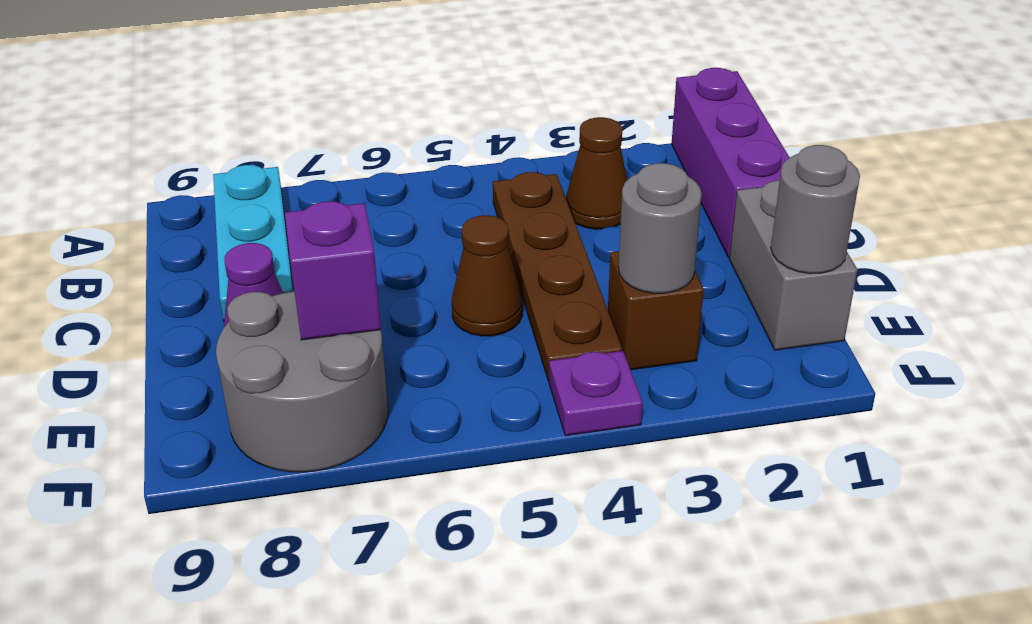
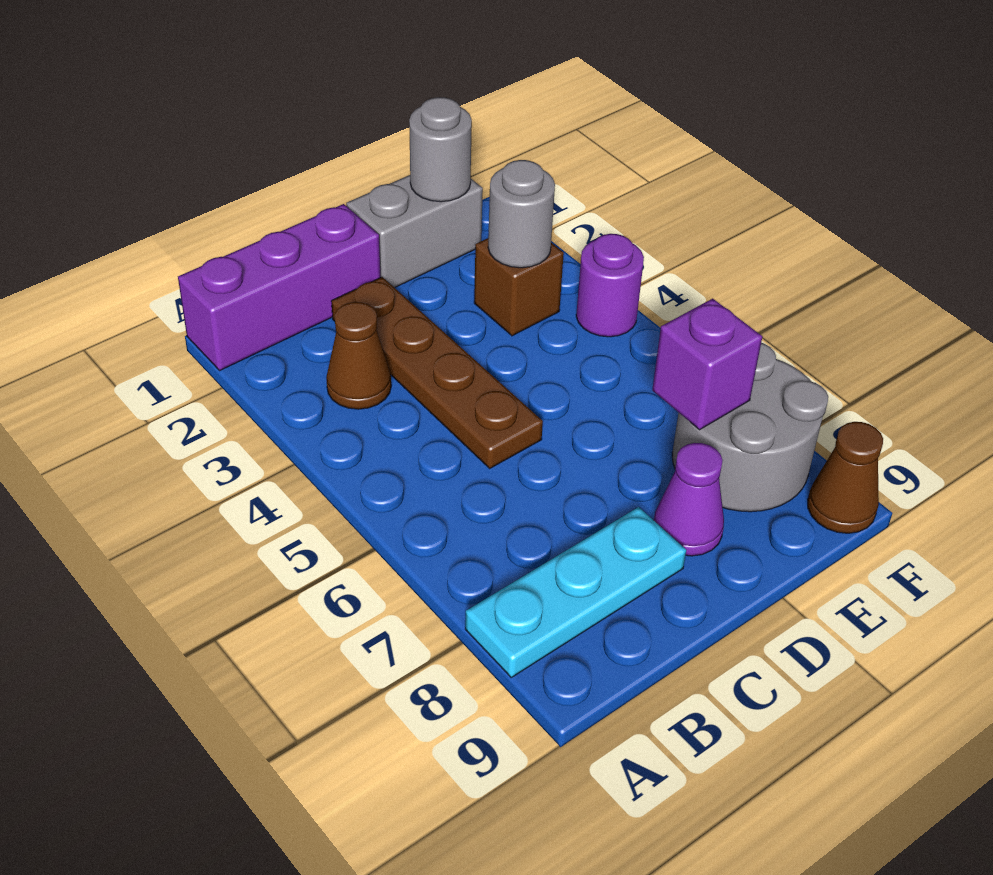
brown plate B4:E4 level 1 -> brown plate C2:C5 level 1
brown cone D5 level 1 -> brown cone F9 level 1
purple plate F4 level 1 -> purple round brick F4 level 1

